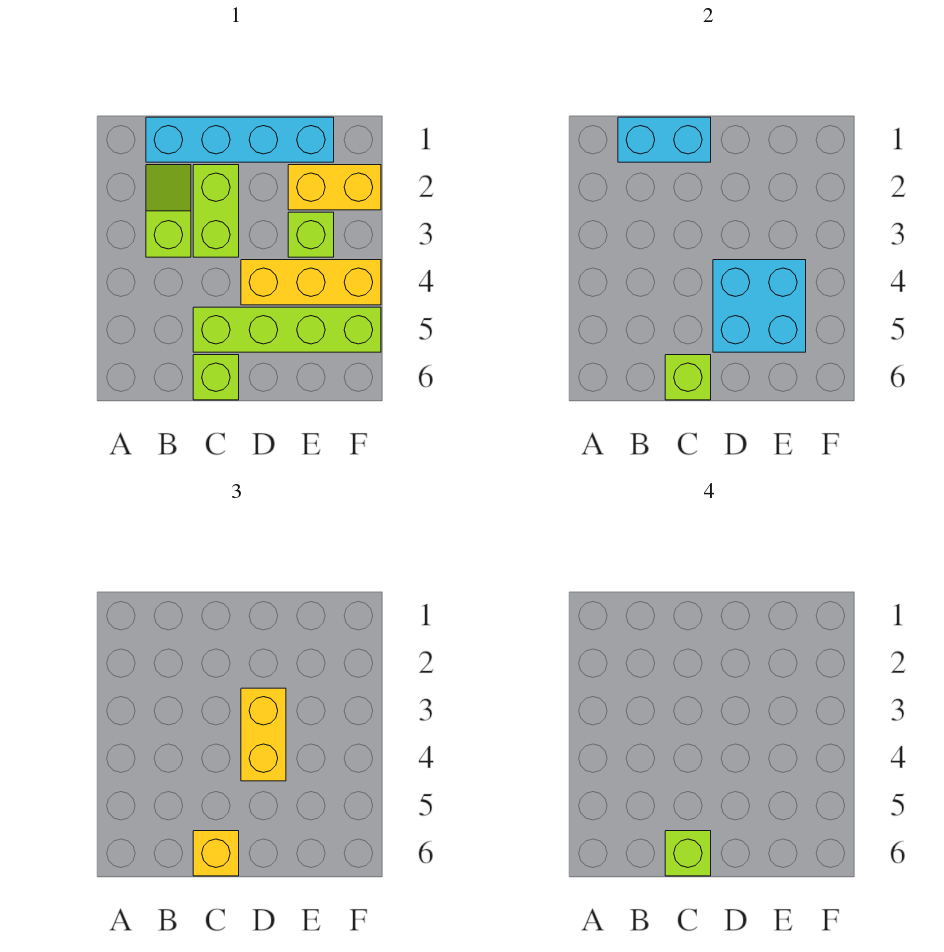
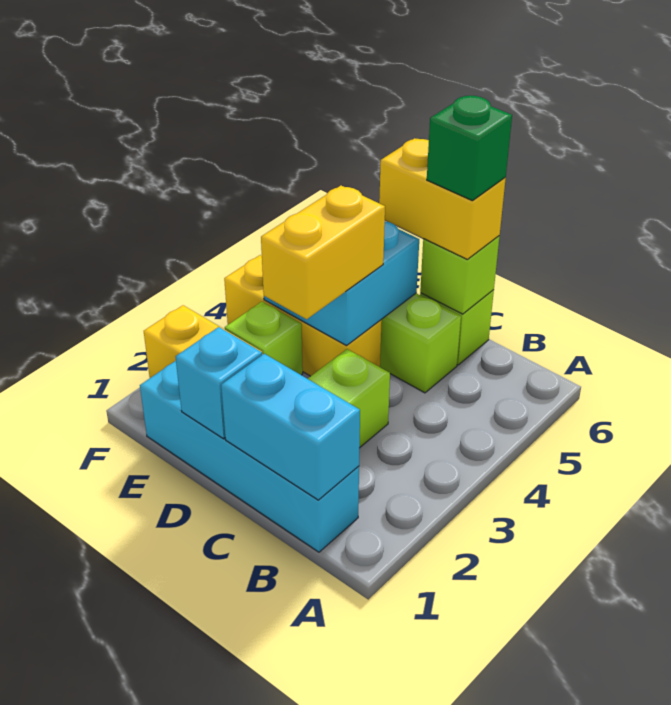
lime slope B2:B3 level 1 top 3 -> none
yellow brick C6 level 3 -> yellow brick C6:D6 level 3
lime brick C6 level 4 -> green brick C6 level 4
none -> cyan brick D1 level 2

